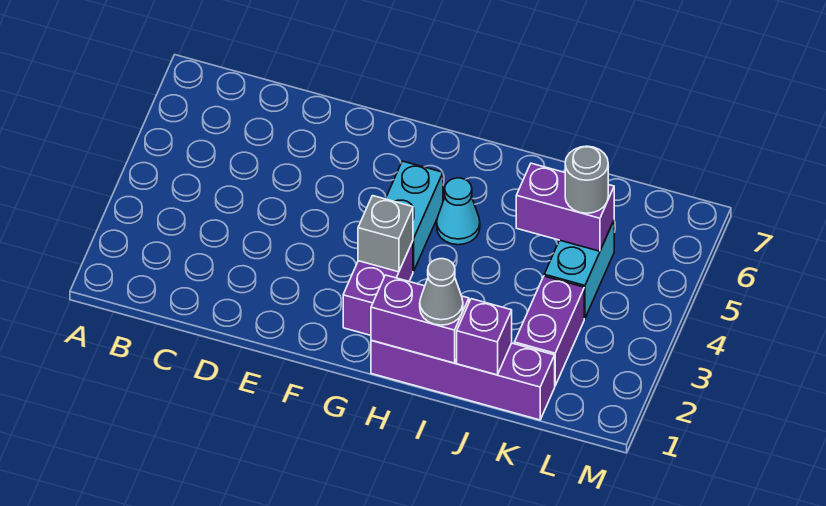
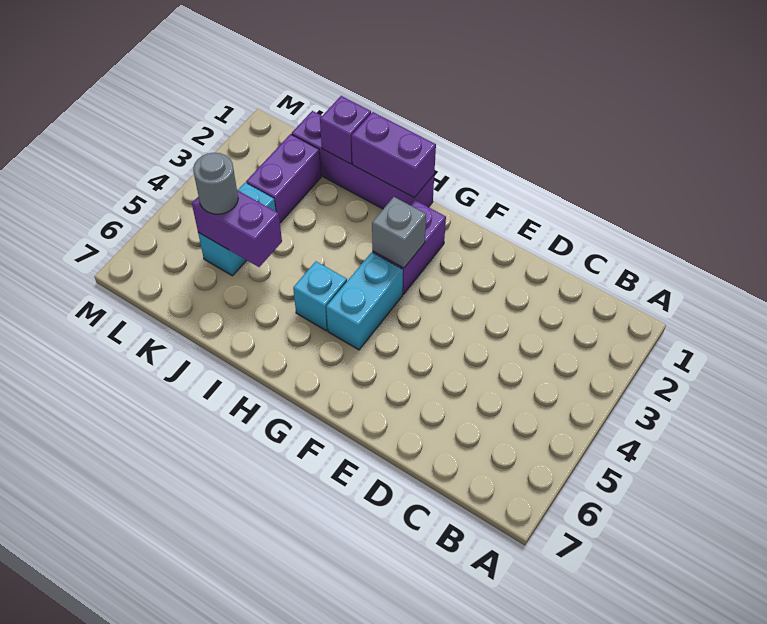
cyan cone H5 level 1 -> cyan brick H5 level 1
grey cone I1 level 3 -> none

